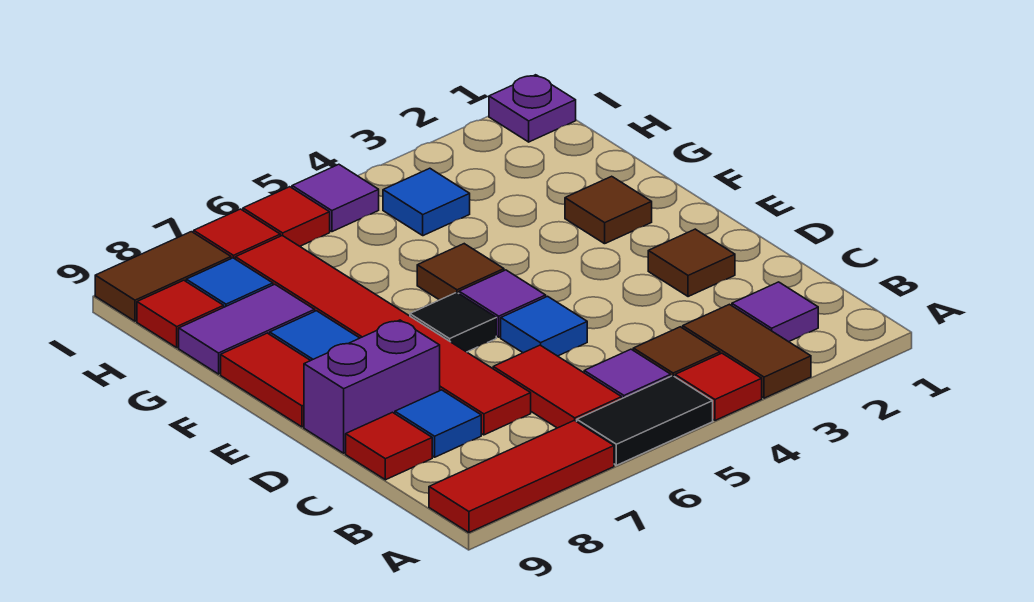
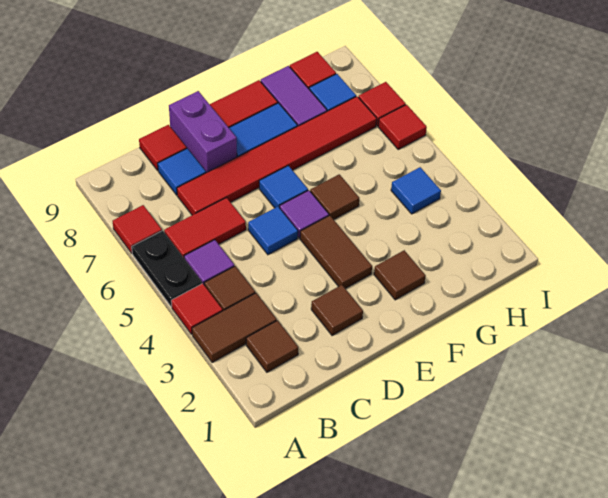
black tile A5:A6 level 1 -> black plate A5:A6 level 1
red tile A7:A9 level 1 -> red tile A7 level 1
purple tile B2 level 1 -> brown tile B2 level 1
black tile E6 level 1 -> blue tile E6 level 1
purple plate I1 level 1 -> none
purple tile I5 level 1 -> none
brown tile I8:I9 level 1 -> brown tile E3:E4 level 1

